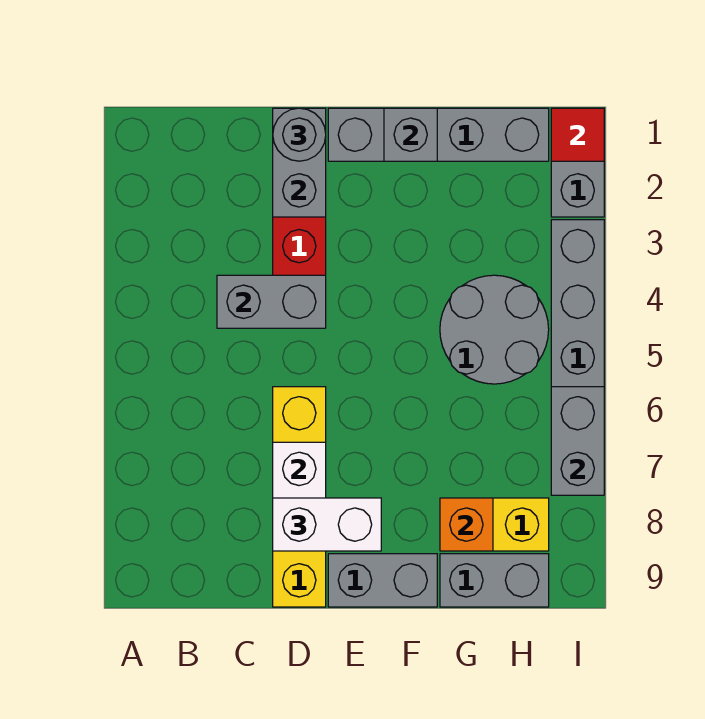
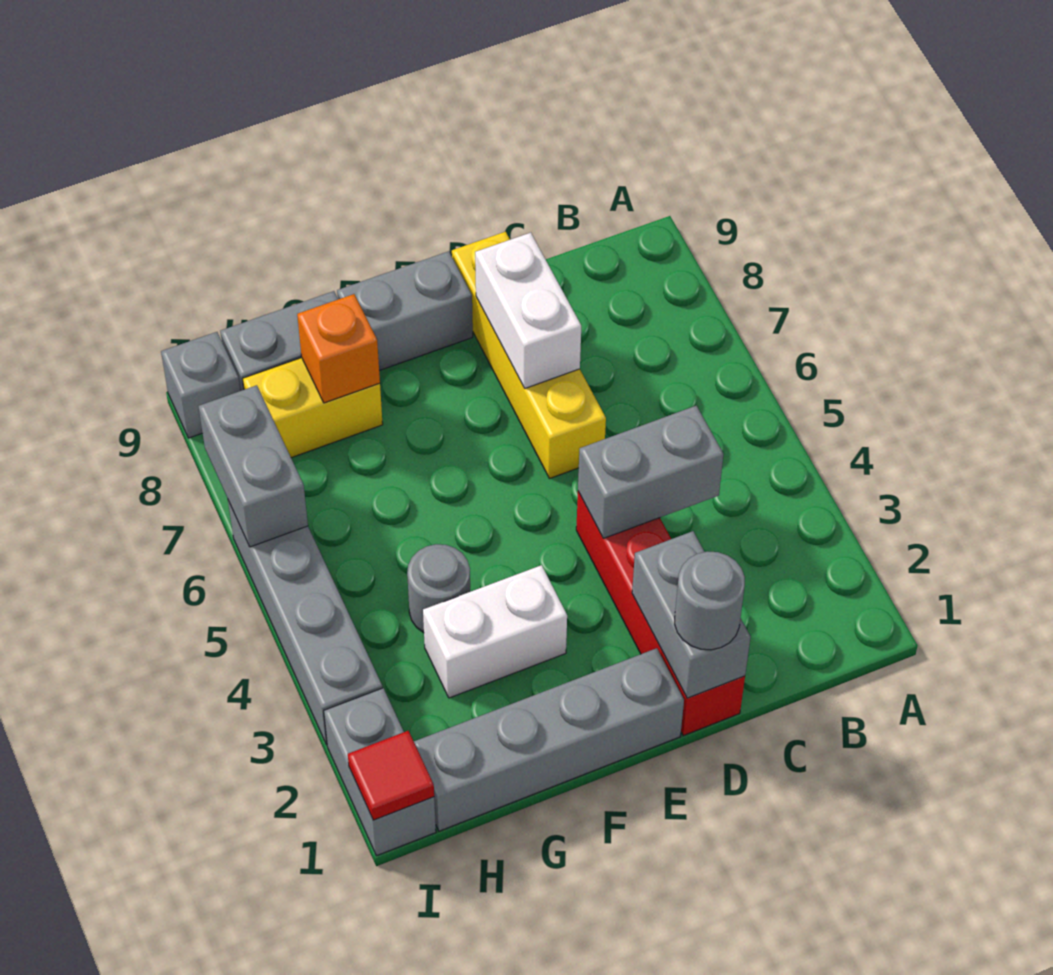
white brick D8:E8 level 3 -> white brick F3:G3 level 1
grey brick F1 level 2 -> grey brick I9 level 1
grey round brick G4:H5 level 1 -> grey round brick G4 level 1

